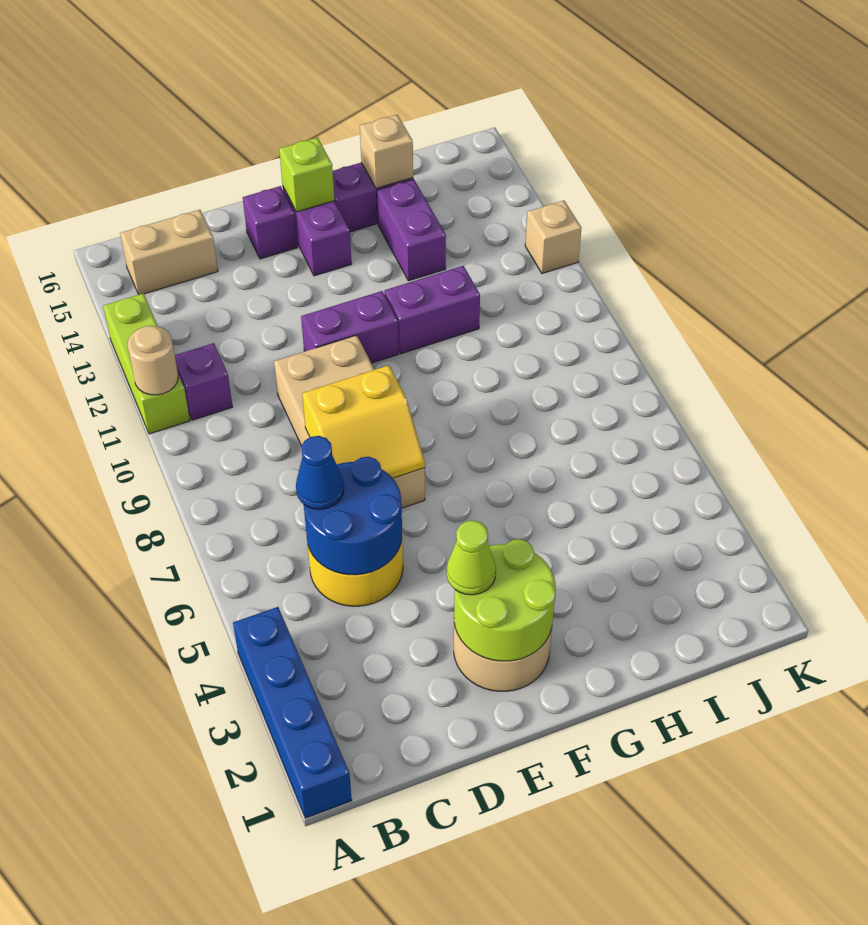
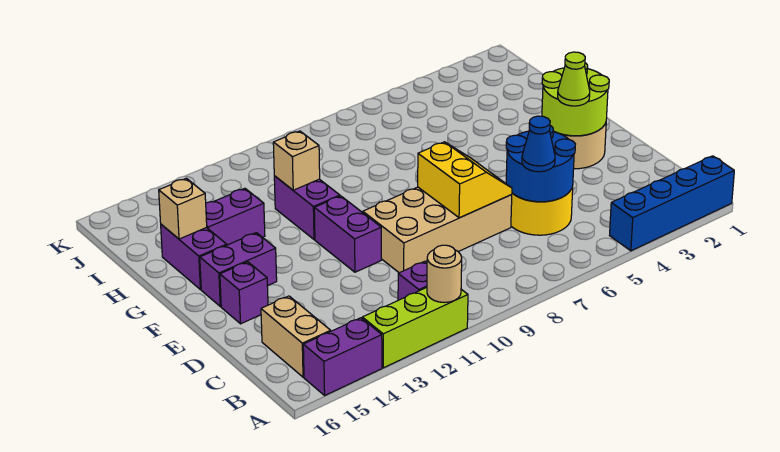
none -> purple brick A14:A15 level 1
lime brick F15 level 2 -> none
tan brick K12 level 1 -> tan brick H11 level 2

